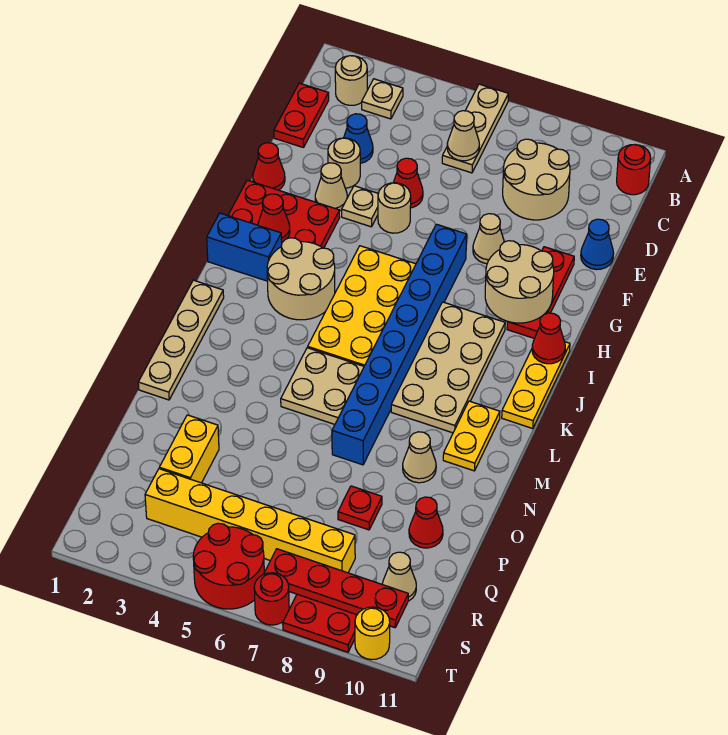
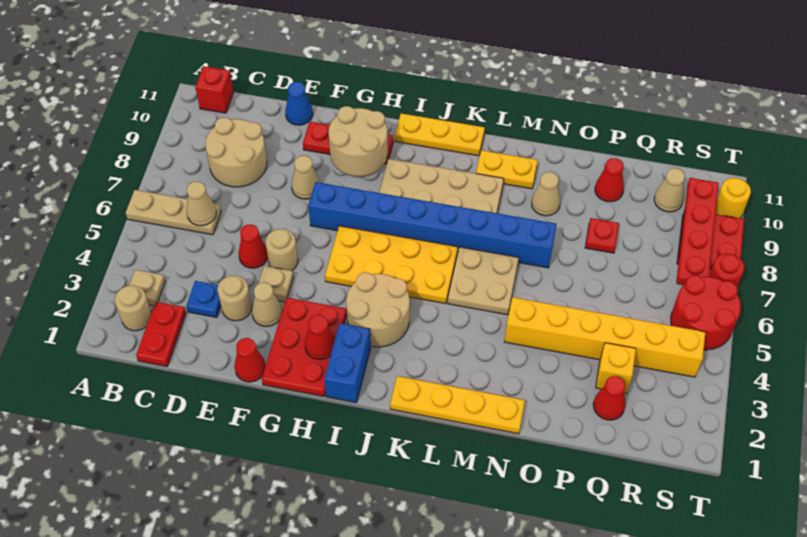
red round brick B11 level 1 -> red brick B11 level 1
red plate C1:D1 level 1 -> red plate C1:C2 level 1
blue cone D3 level 1 -> blue plate D3 level 1
red cone I11 level 2 -> red cone Q2 level 1
tan plate K1:N1 level 1 -> yellow plate K1:N1 level 1
yellow brick P3:Q3 level 1 -> yellow brick Q3 level 1
yellow brick R3:R8 level 1 -> yellow brick N4:S4 level 1

